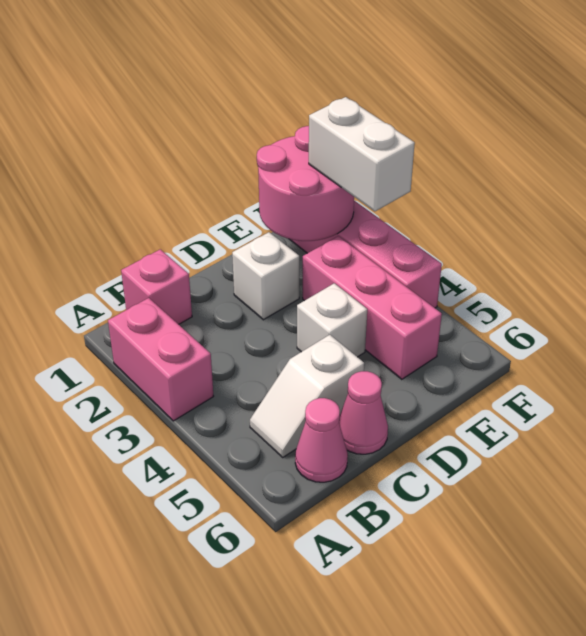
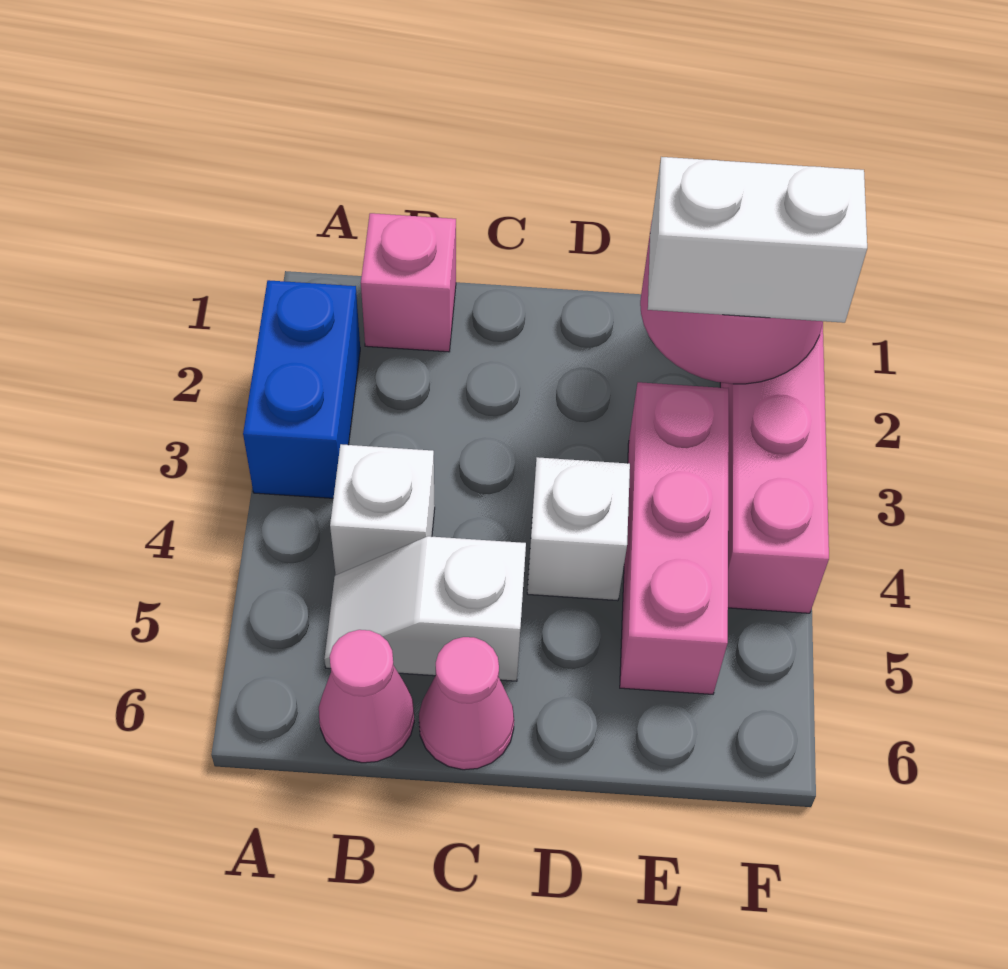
pink brick A2:A3 level 1 -> blue brick A2:A3 level 1
white brick D2 level 1 -> white brick B4 level 1
white brick F2:F3 level 3 -> white brick E2:F2 level 3

